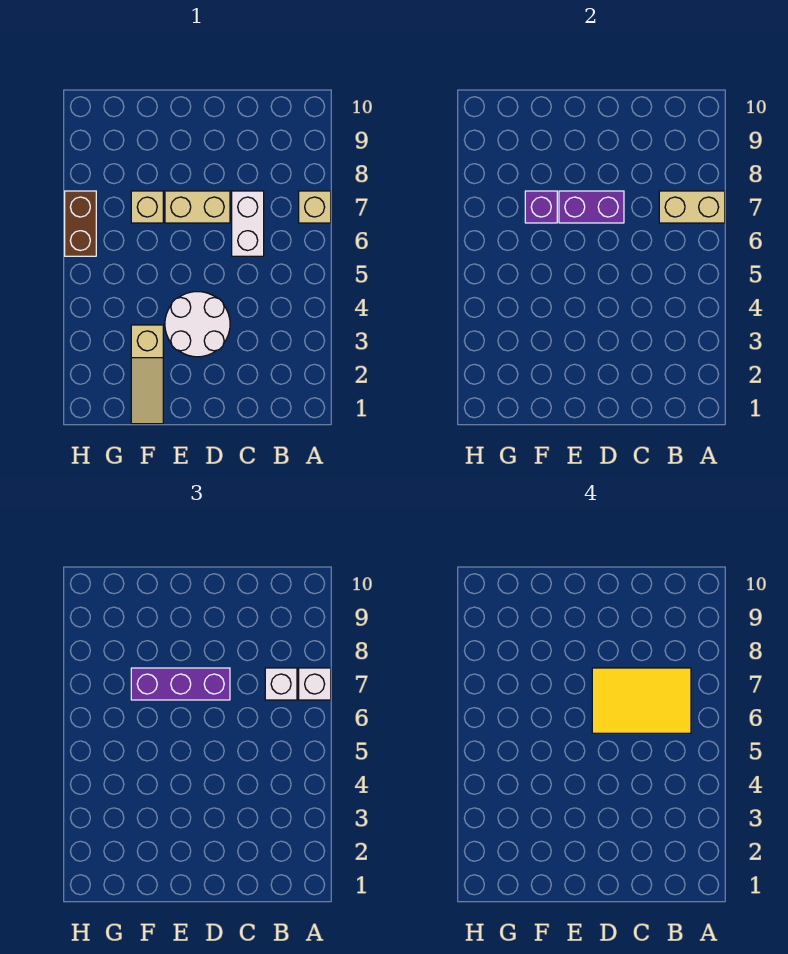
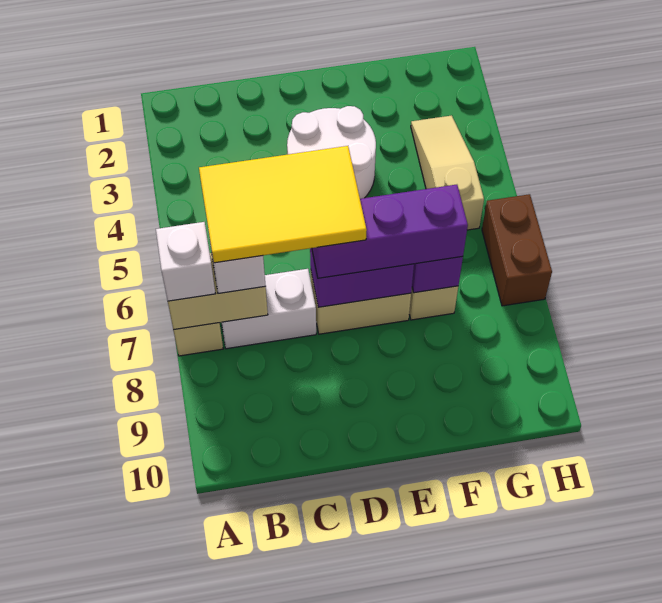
white brick C6:C7 level 1 -> white brick B7:C7 level 1
tan slope F1:F3 level 1 top 3 -> tan slope G3:G5 level 1 top 5

